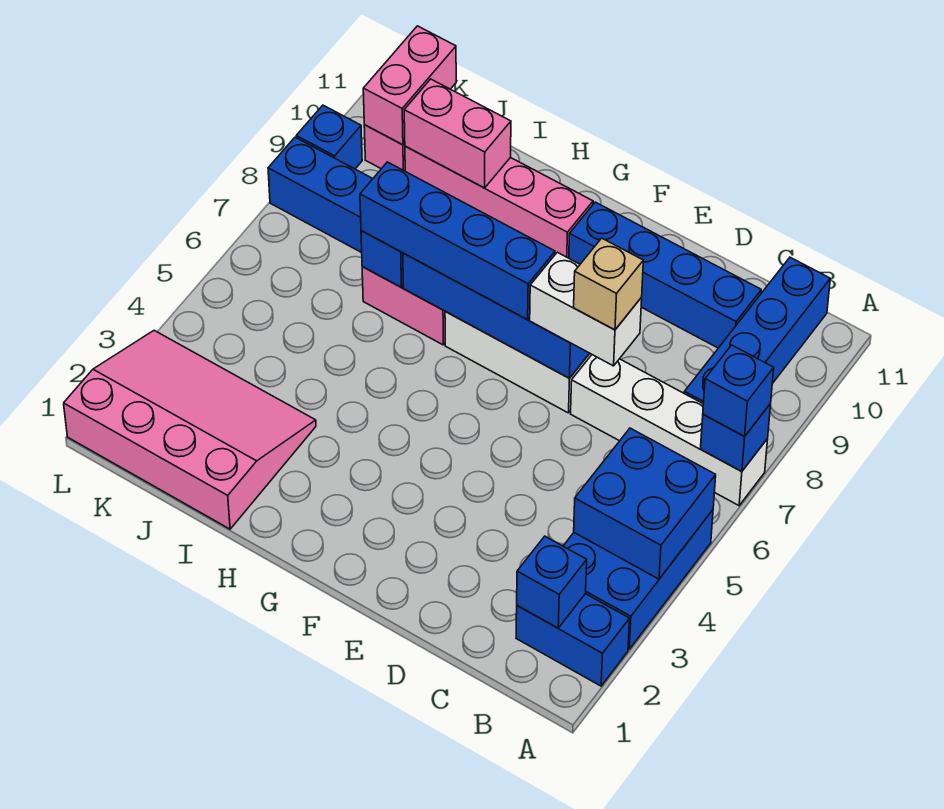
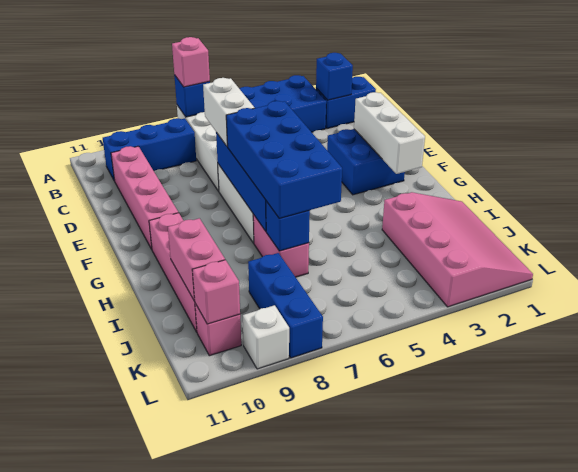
blue brick A2:B2 level 1 -> blue brick B1:B2 level 1
blue brick A4:B5 level 2 -> blue brick E2:F3 level 1
blue brick A7 level 3 -> pink brick A7 level 3
blue brick B8:B11 level 1 -> blue brick B8:B10 level 1
blue brick C10:F10 level 1 -> pink brick C10:F10 level 1
tan brick D7 level 4 -> none
none -> white brick E2:G2 level 2
blue brick F7:I7 level 3 -> blue brick F6:I7 level 3
pink slope I1:L3 level 1 top 1 -> pink slope I1:L3 level 1 top 3
pink brick K10:K11 level 2 -> pink brick K10 level 2
blue brick L9 level 1 -> white brick L9 level 1

